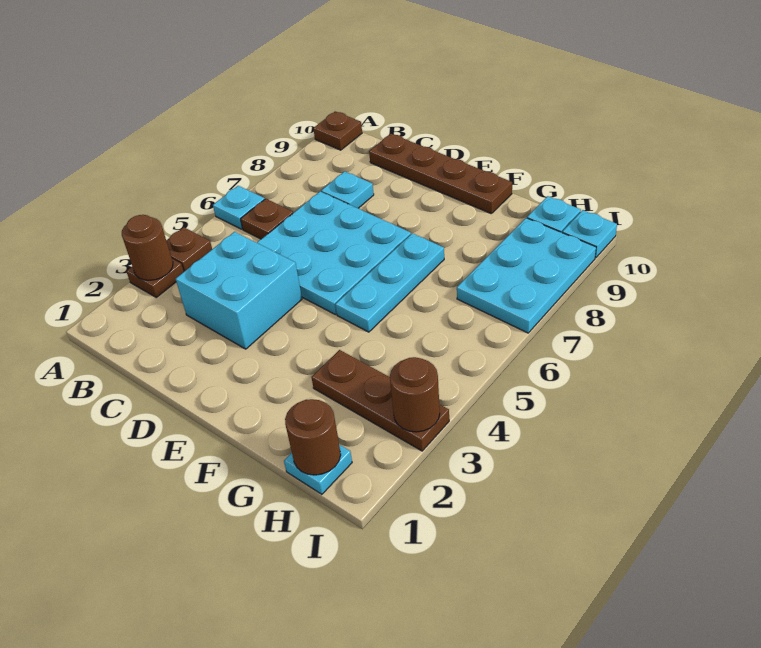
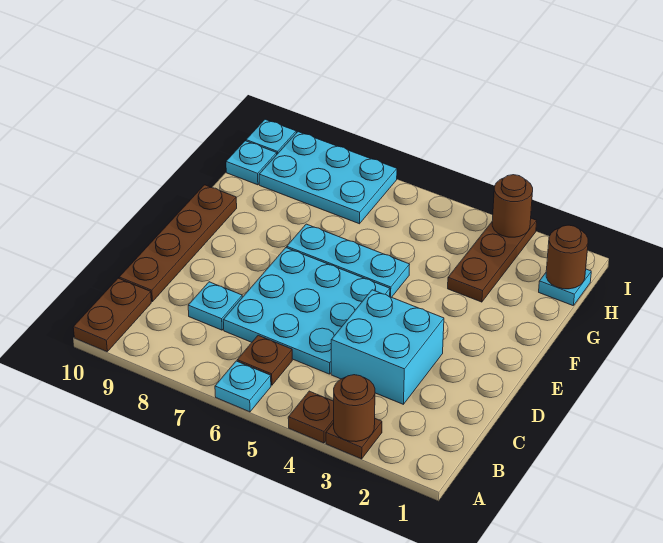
brown plate A10 level 1 -> brown plate A10:B10 level 1

